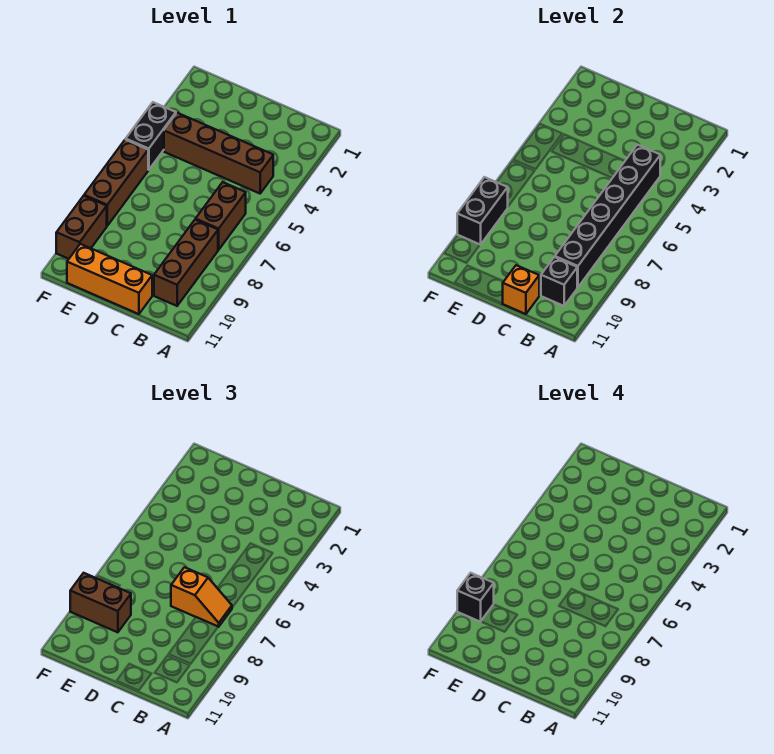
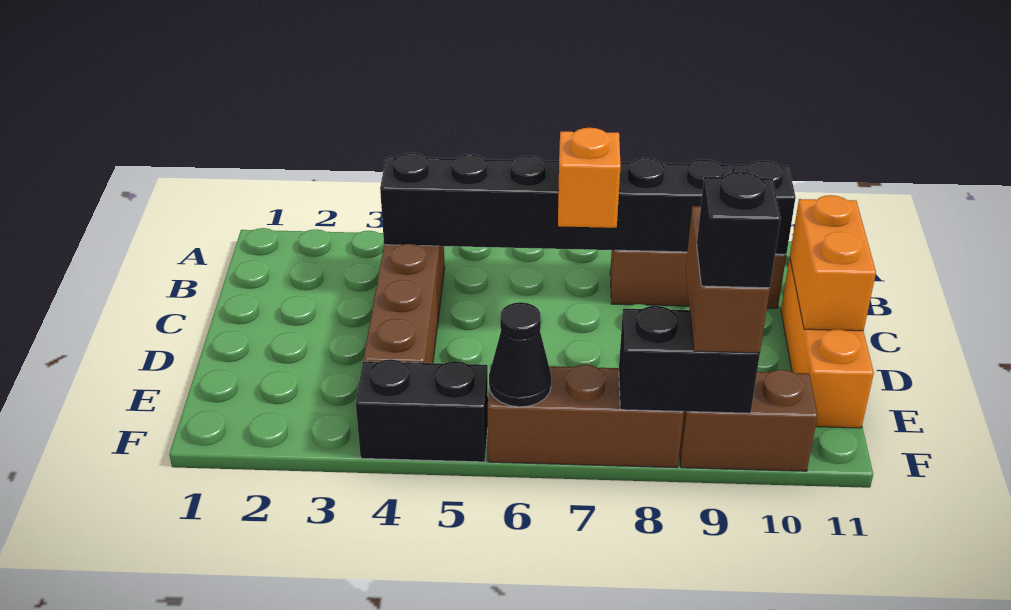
brown brick B6:B7 level 1 -> none
orange brick C11 level 2 -> orange brick C11:D11 level 2
none -> black cone F6 level 2

